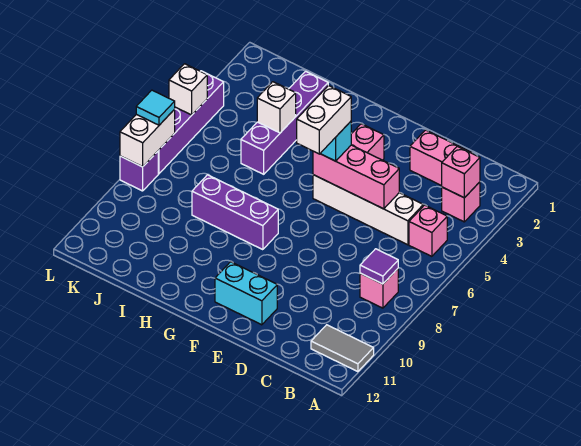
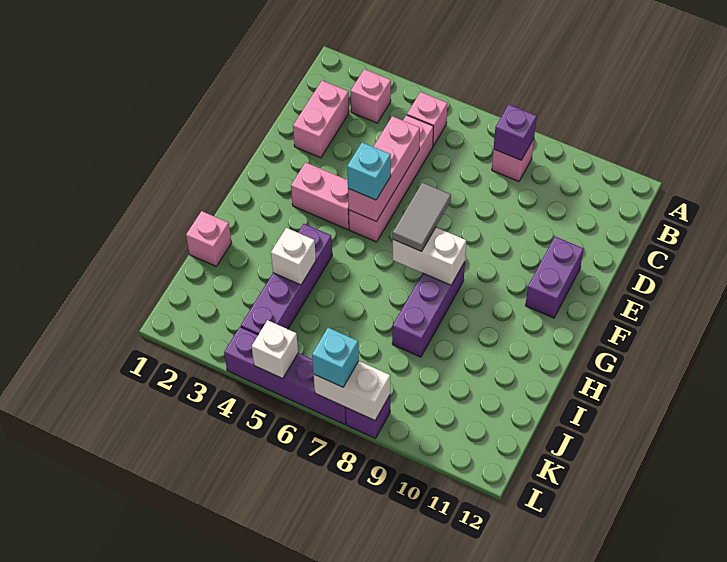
grey tile A11:B11 level 1 -> grey tile F7:G7 level 3
pink brick B3 level 2 -> pink brick I1 level 1
purple tile B8 level 2 -> purple brick B8 level 2
white brick C5:F5 level 1 -> pink brick C5:F5 level 1
cyan brick E11:F11 level 1 -> purple brick E11:F11 level 1
white brick F5:F6 level 4 -> white brick G7:G8 level 2
purple brick I2:I5 level 1 -> purple brick H4:K4 level 1
cyan tile L7 level 3 -> cyan brick L7 level 3

